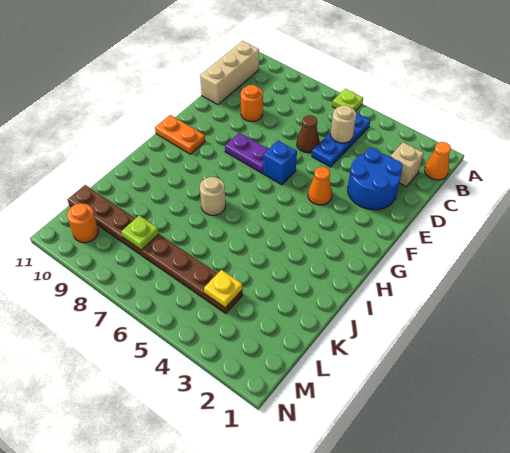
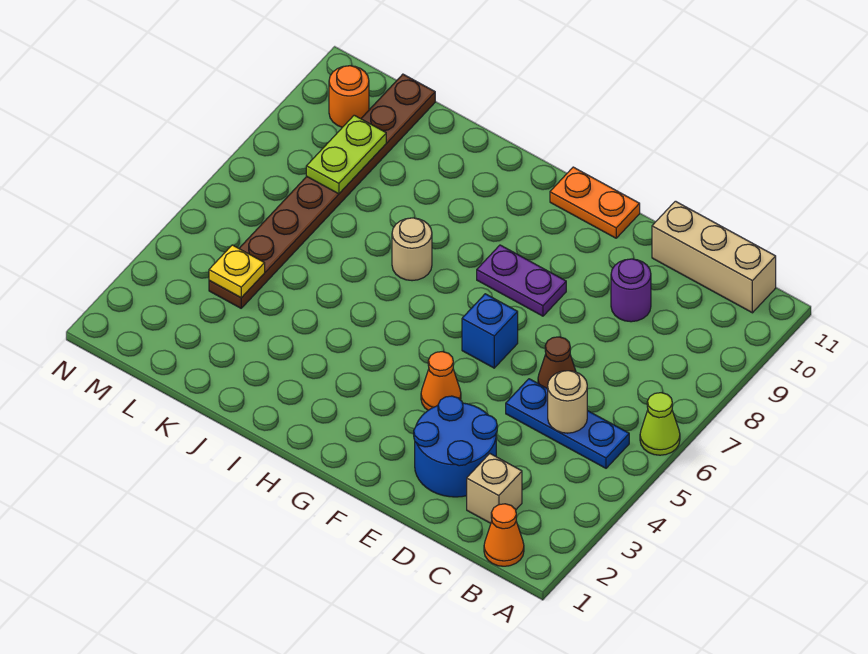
lime plate A6 level 1 -> lime cone A6 level 1
orange round brick D9 level 1 -> purple round brick D9 level 1
purple plate F7:F8 level 1 -> purple plate F8:G8 level 1
orange plate G10:G11 level 1 -> orange plate F11:G11 level 1
lime plate L8 level 2 -> lime plate L8:L9 level 2

